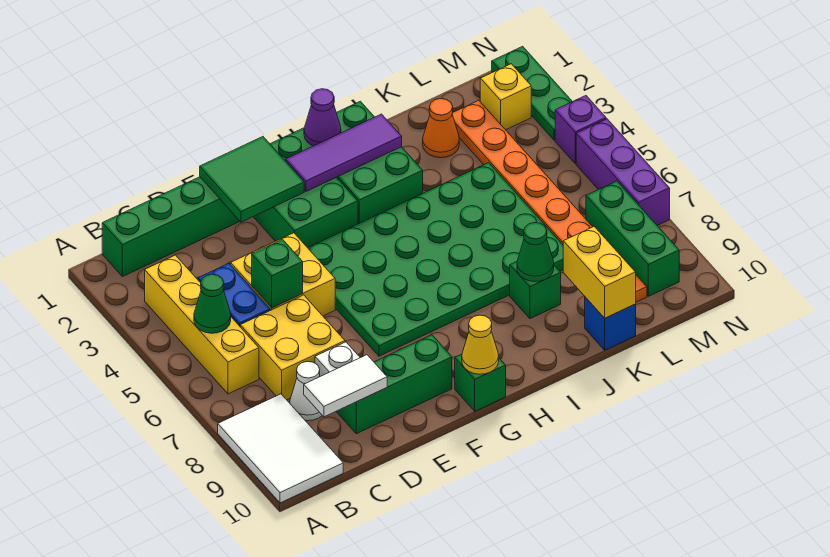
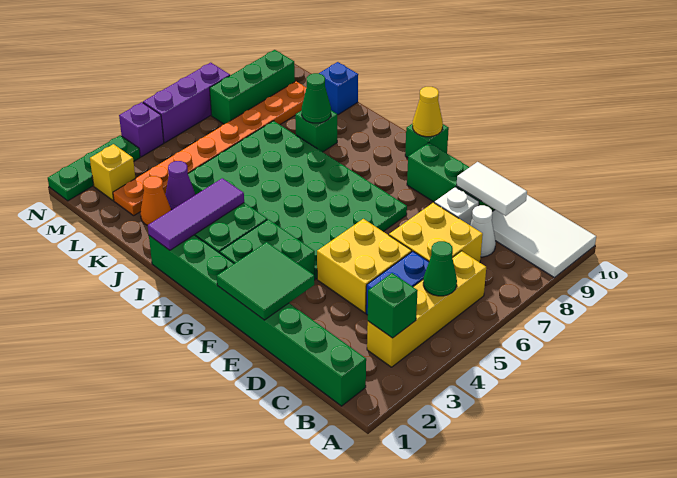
white tile A8:B10 level 1 -> white tile A9:C10 level 1
green brick D5 level 2 -> green brick B3 level 2
purple tile G2:I2 level 2 -> purple tile I1:I3 level 2
purple cone H1 level 2 -> purple cone K3 level 1
yellow brick K9:K10 level 2 -> none

